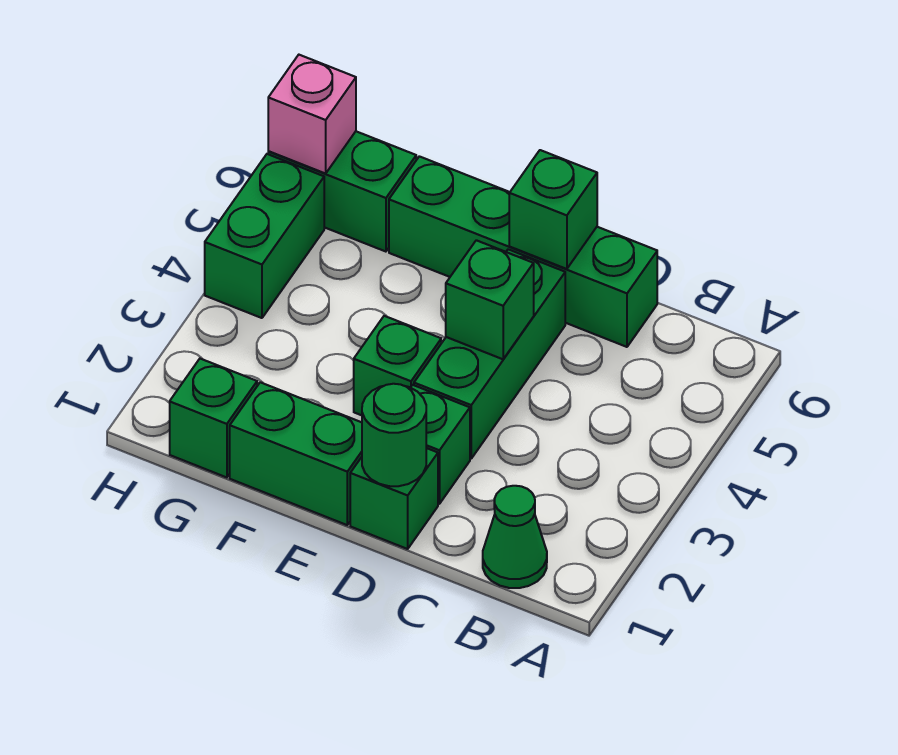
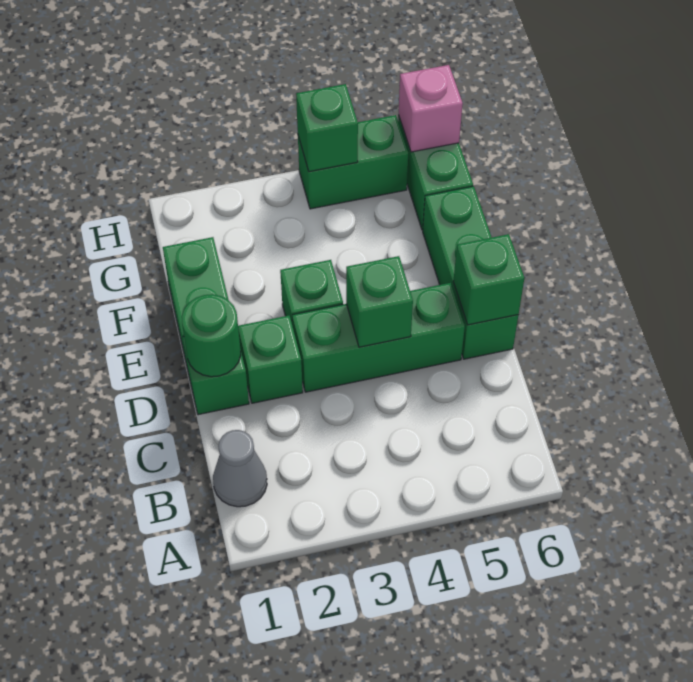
green cone B1 level 1 -> grey cone B1 level 1
green brick C6:F6 level 1 -> green brick D6:F6 level 1
green brick G1 level 1 -> green brick H4 level 2

